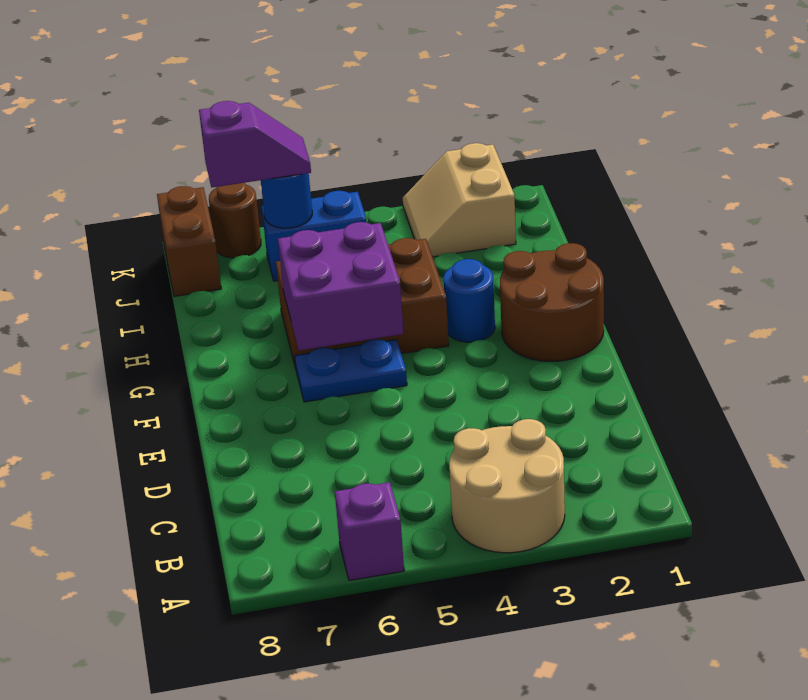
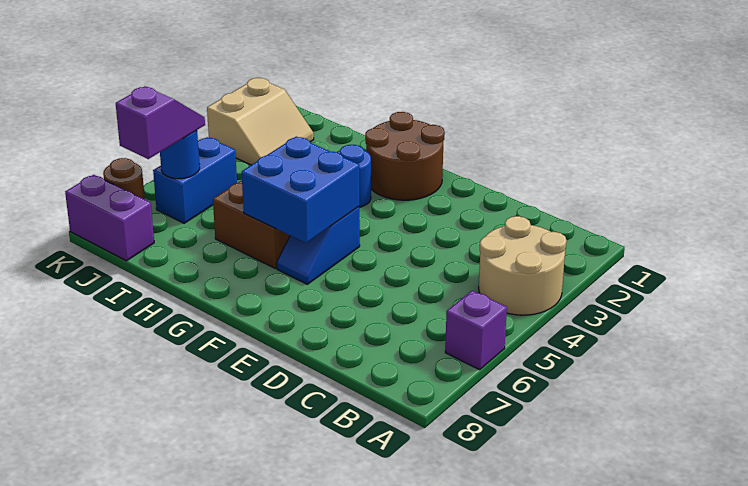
blue plate F5:F6 level 1 -> blue slope F5:F6 level 1 top 5
purple brick F5:G6 level 2 -> blue brick F5:G6 level 2
tan slope J2:K3 level 1 top 2 -> tan slope J2:K3 level 1 top K
brown brick J8:K8 level 1 -> purple brick J8:K8 level 1

